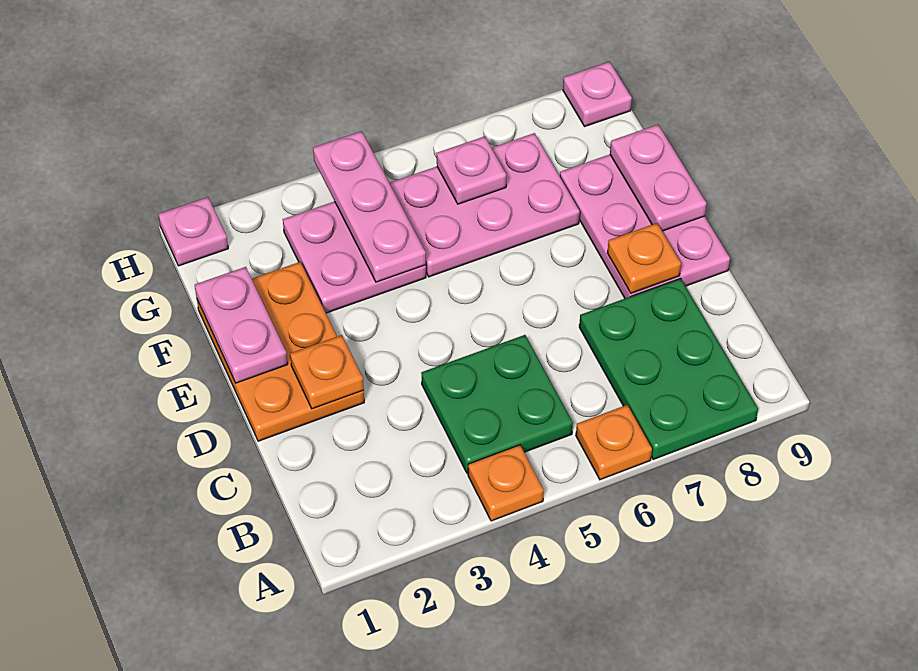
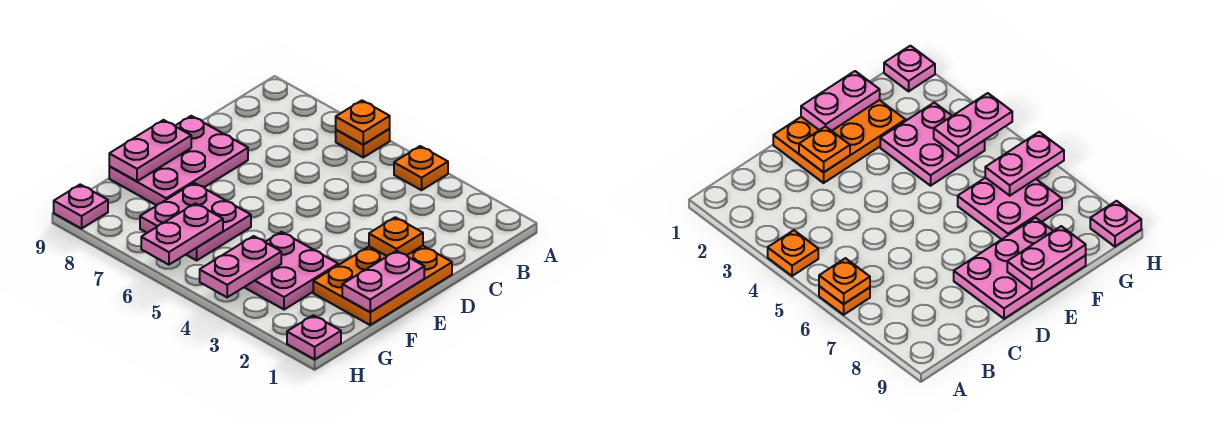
green plate A7:C8 level 1 -> none
green plate B4:C5 level 1 -> none
orange plate D8 level 2 -> orange plate A6 level 2
pink plate F4:H4 level 2 -> pink plate G4:H4 level 2
pink plate F5:G7 level 1 -> pink plate F6:G7 level 1
pink plate G6 level 2 -> pink plate G6:H6 level 2

